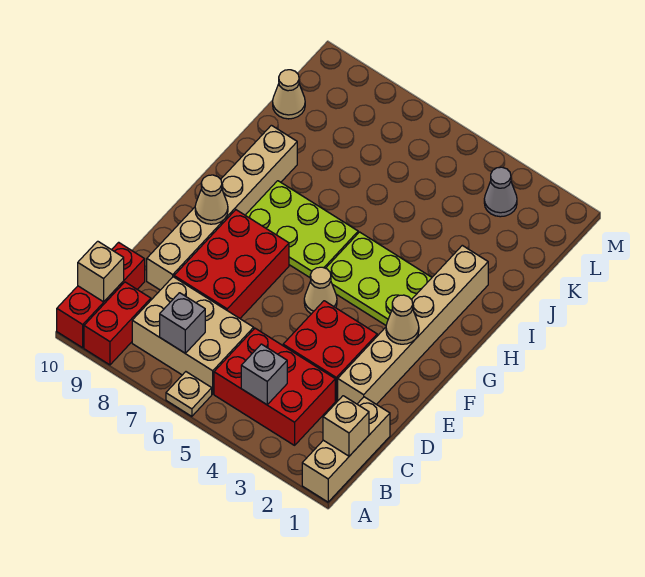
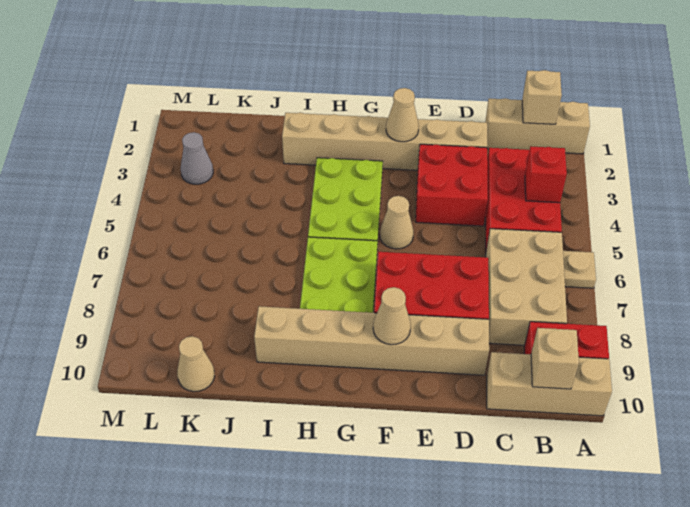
red brick A10:C10 level 1 -> tan brick A10:C10 level 1
grey brick B4 level 2 -> red brick B4 level 2
grey brick B7 level 2 -> none

